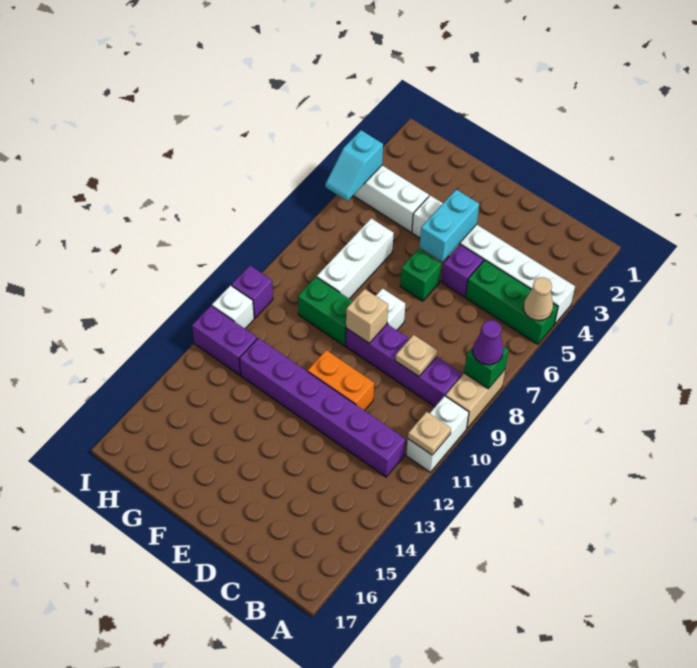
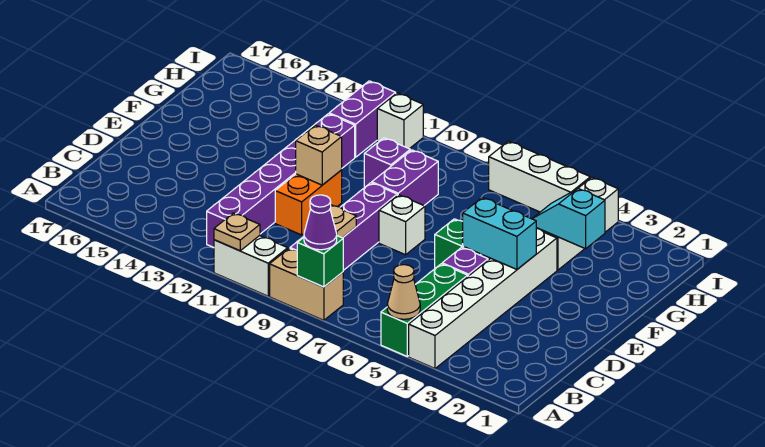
tan brick E9 level 2 -> tan brick E11 level 2
green brick F9:G9 level 1 -> purple brick F9:G9 level 1
white brick G6:G8 level 1 -> white brick I5:I7 level 1
cyan slope I4:I5 level 2 top 4 -> cyan slope G3:G4 level 2 top 3
purple brick I10 level 1 -> purple brick G10 level 1

